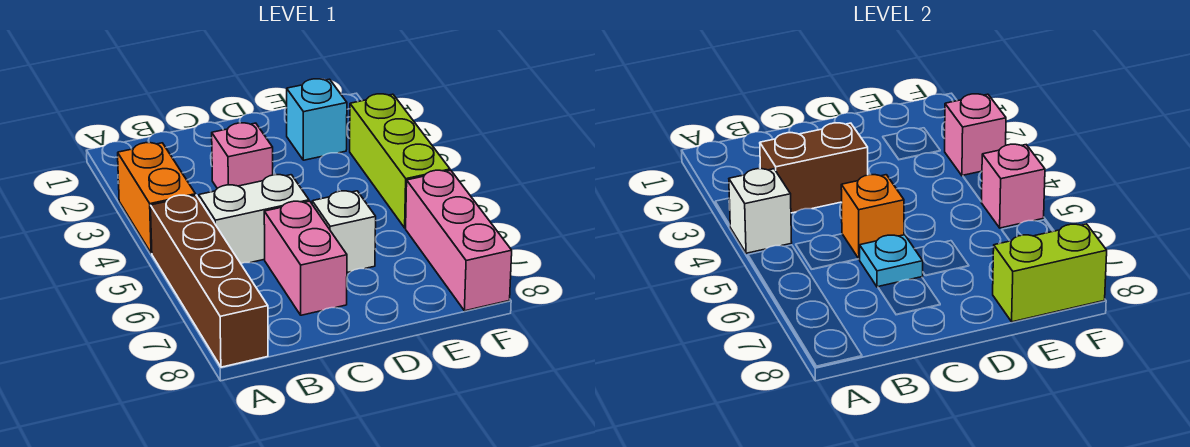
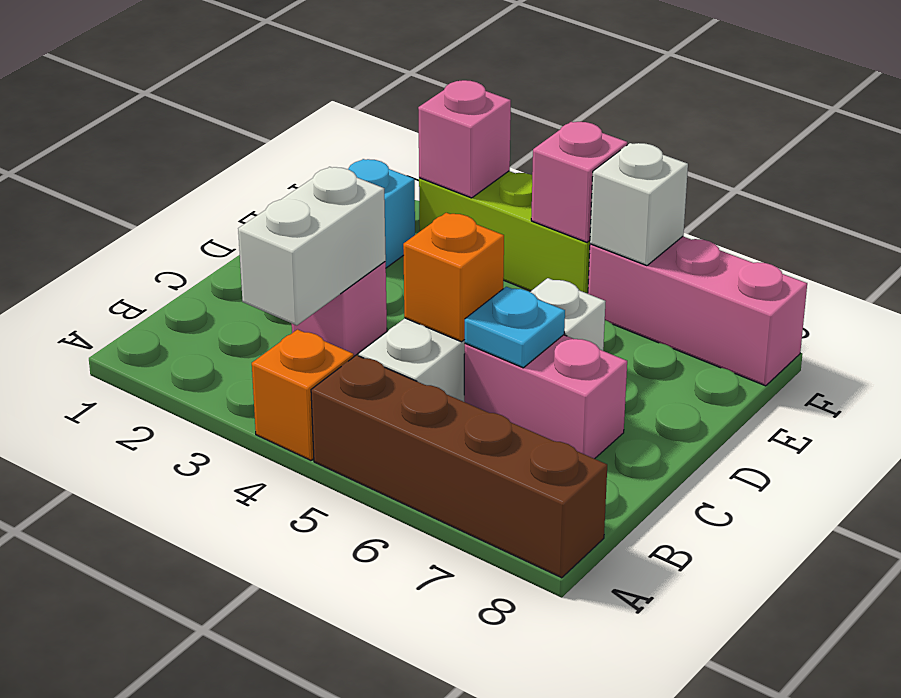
orange brick A3:A4 level 1 -> orange brick A4 level 1
white brick A4 level 2 -> white brick F6 level 2
brown brick B3:C3 level 2 -> white brick B3:C3 level 2
lime brick E8:F8 level 2 -> none

